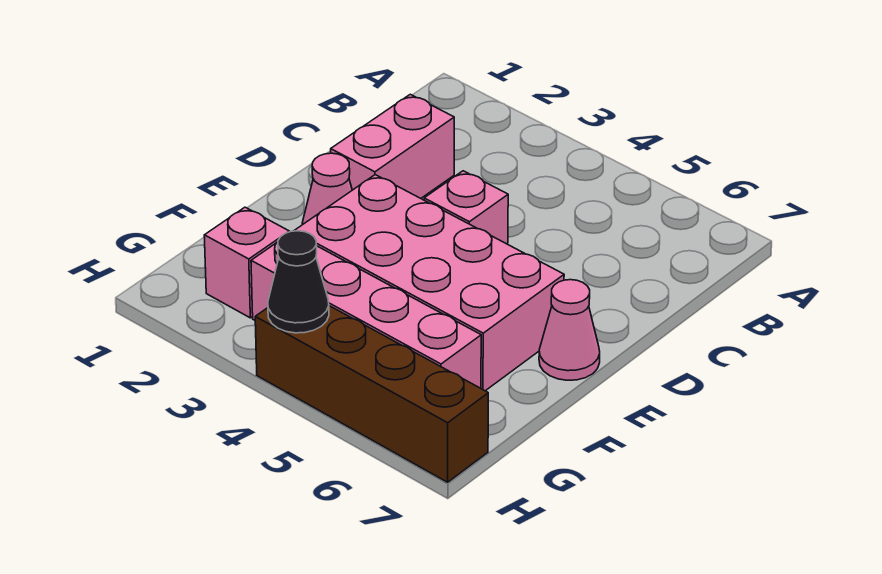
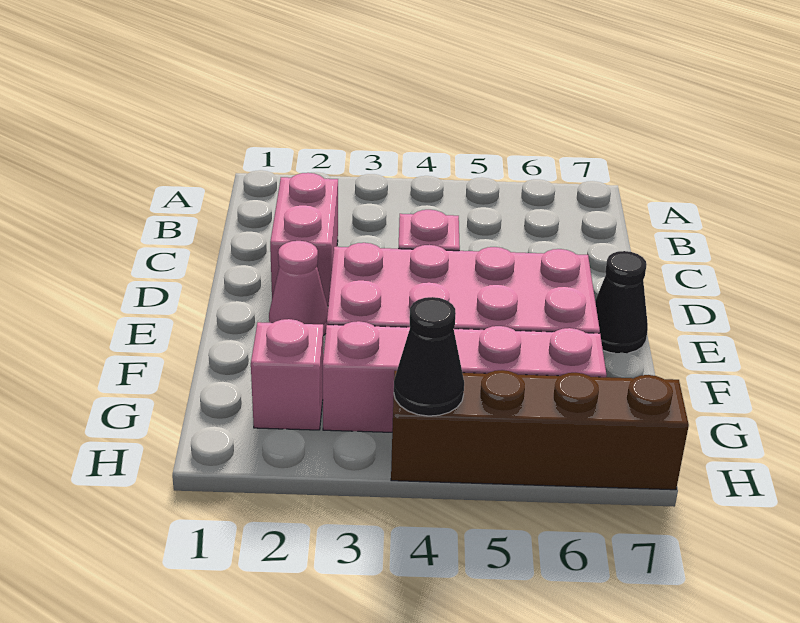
pink cone E7 level 1 -> black cone E7 level 1

